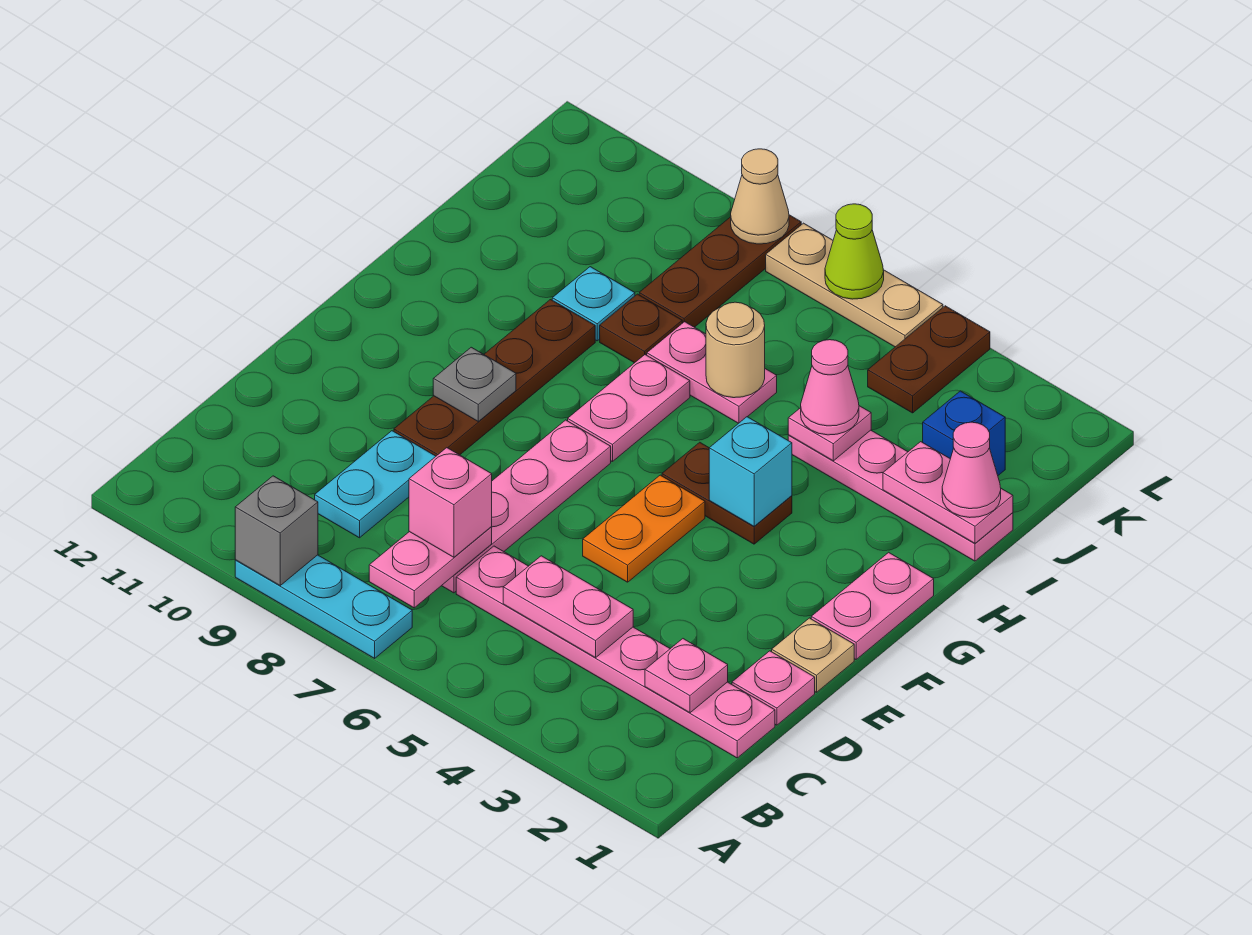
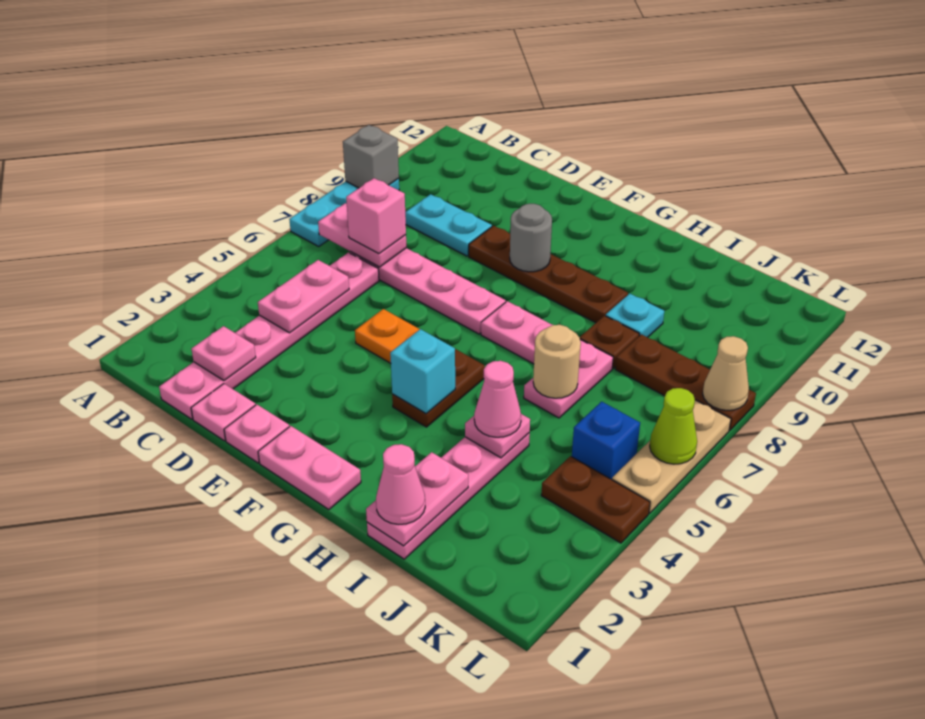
tan plate E1 level 1 -> pink plate E1 level 1
grey plate F9 level 2 -> grey round brick F9 level 2
blue brick J2 level 1 -> blue brick K5 level 1

